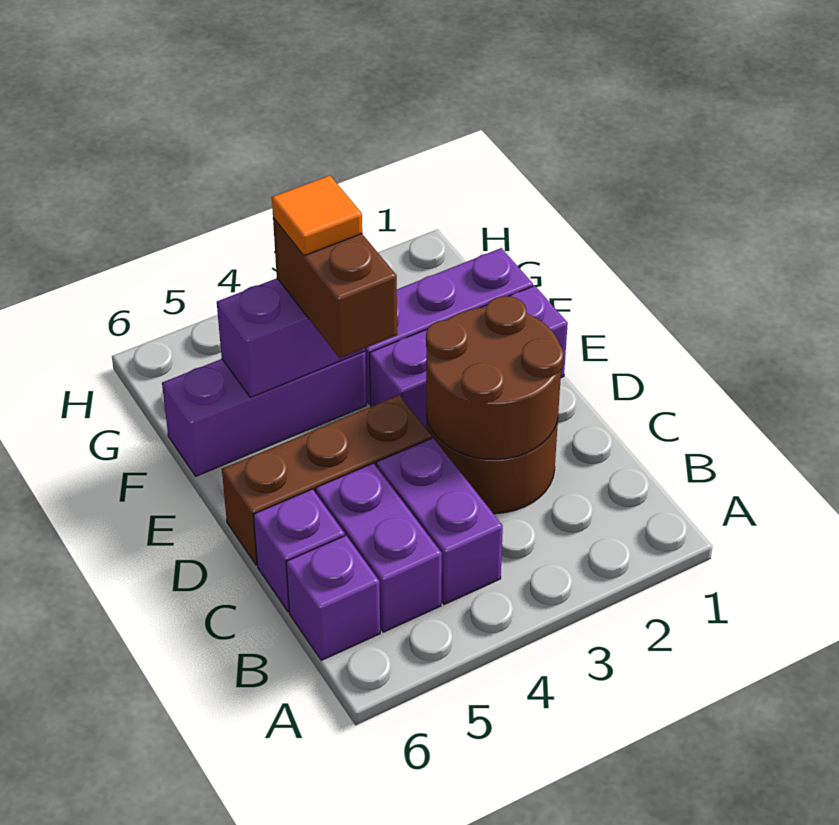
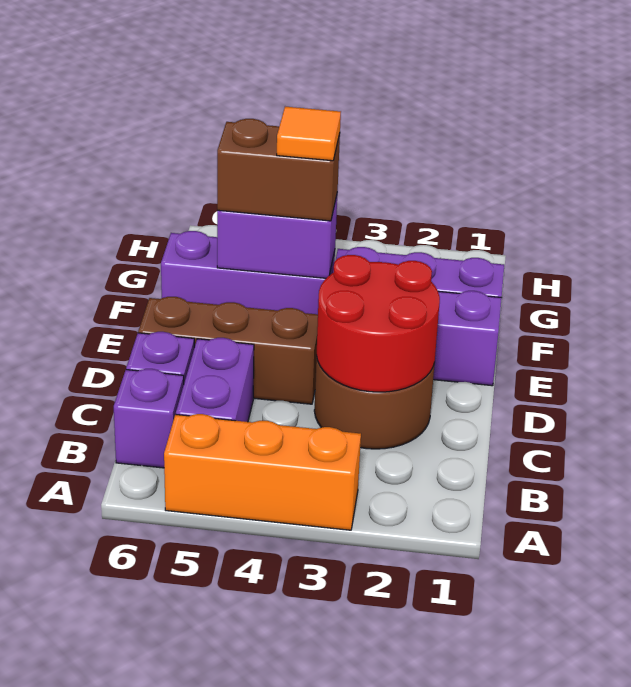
none -> orange brick A3:A5 level 1
purple brick B4:C4 level 1 -> none
brown round brick C2:D3 level 2 -> red round brick C2:D3 level 2
brown brick E4:F4 level 3 -> brown brick F4:F5 level 3

